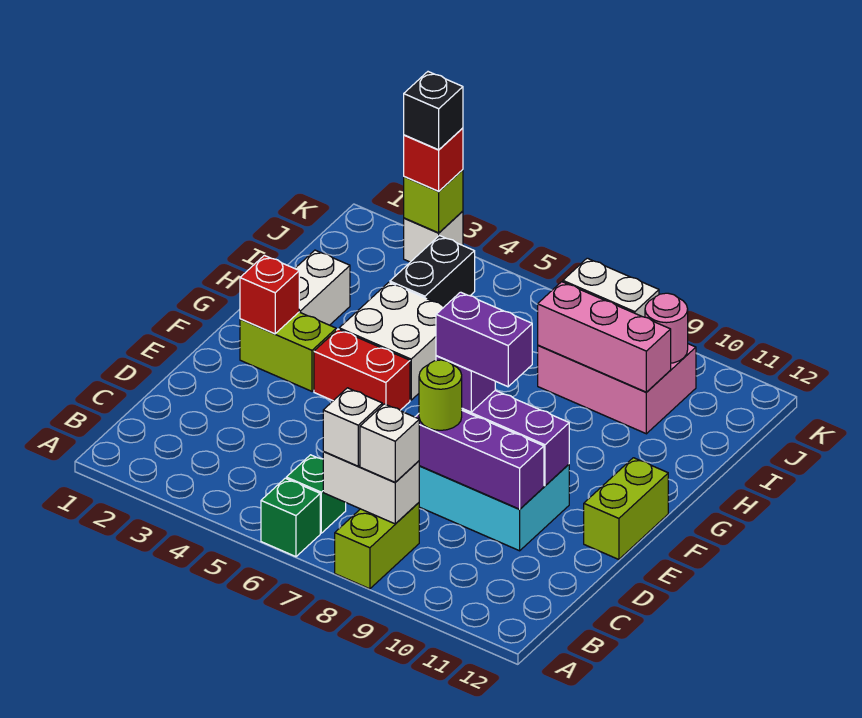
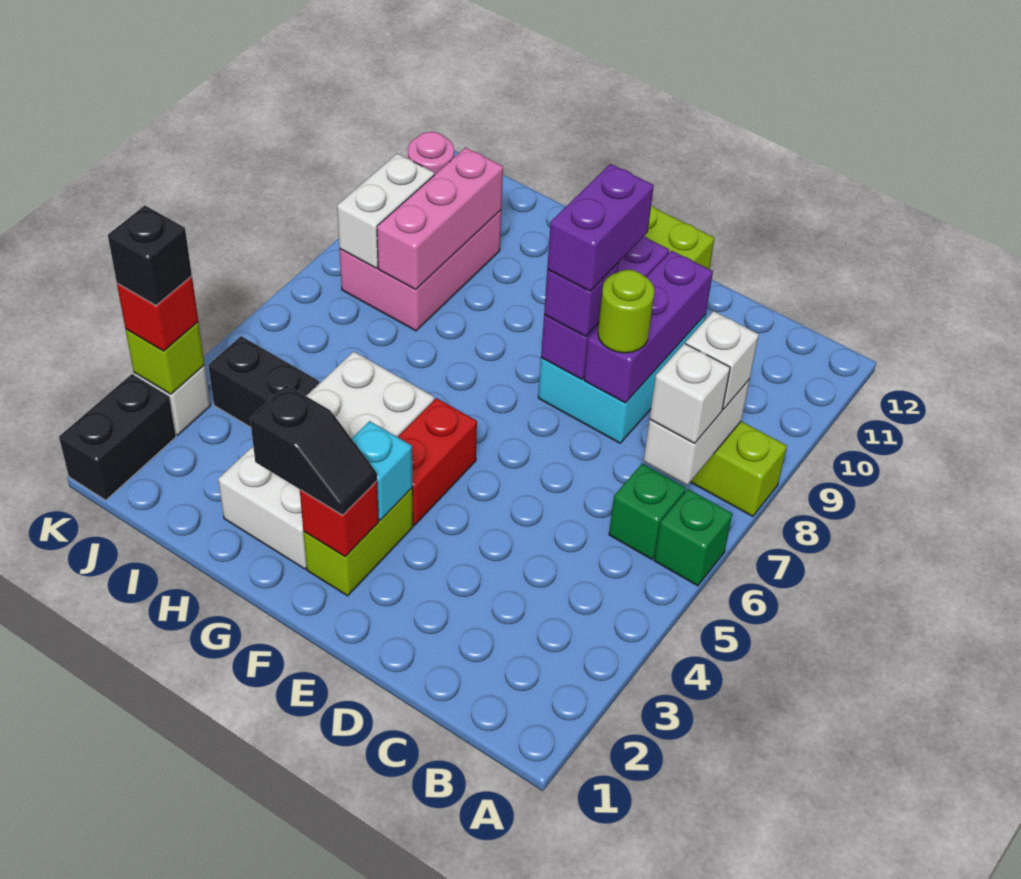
none -> black slope F2:G2 level 3 top G
none -> cyan brick F3 level 2
none -> black brick K1:K2 level 1

